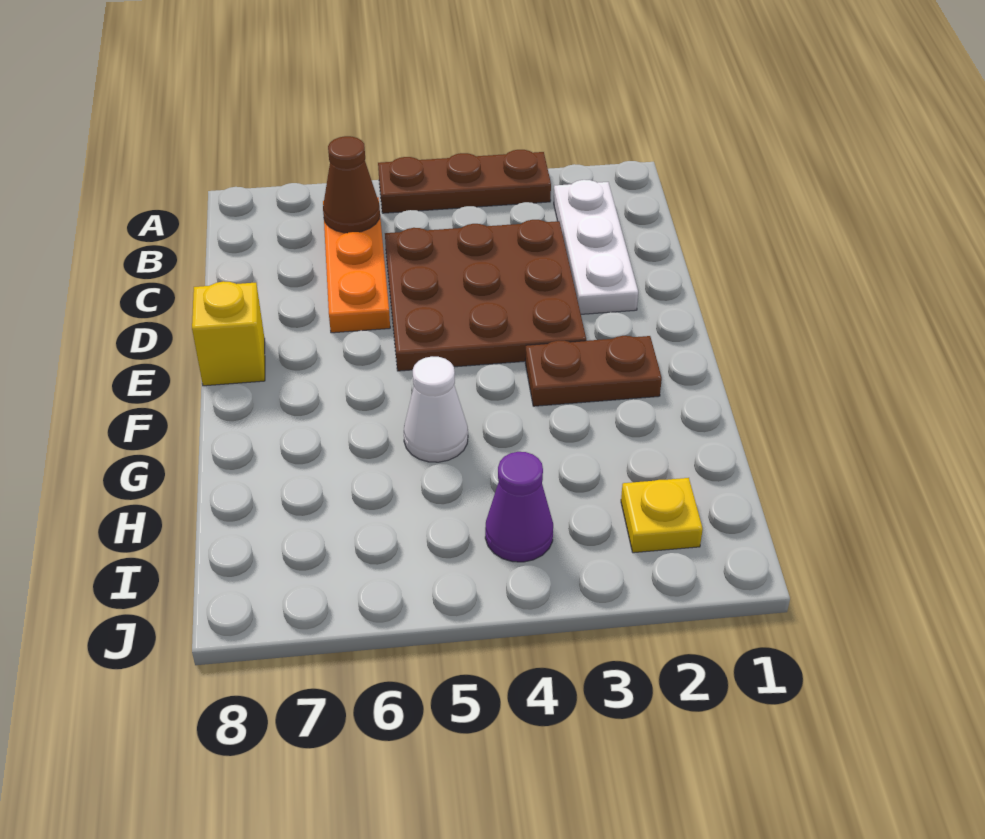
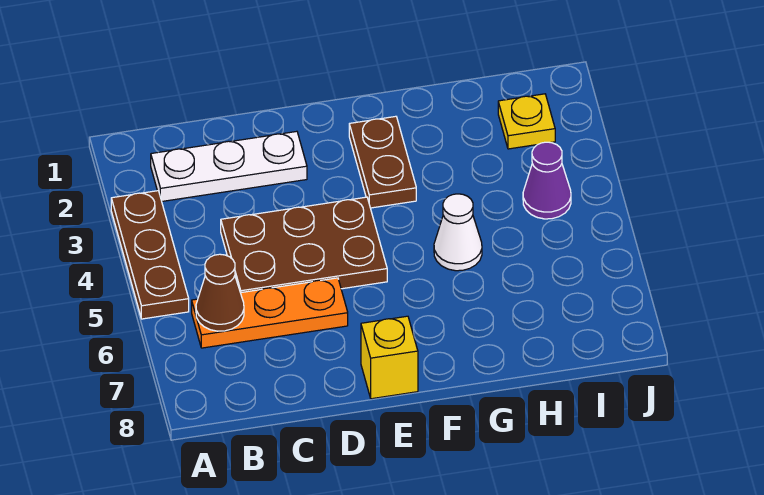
brown plate C3:E5 level 1 -> brown plate C4:E5 level 1

